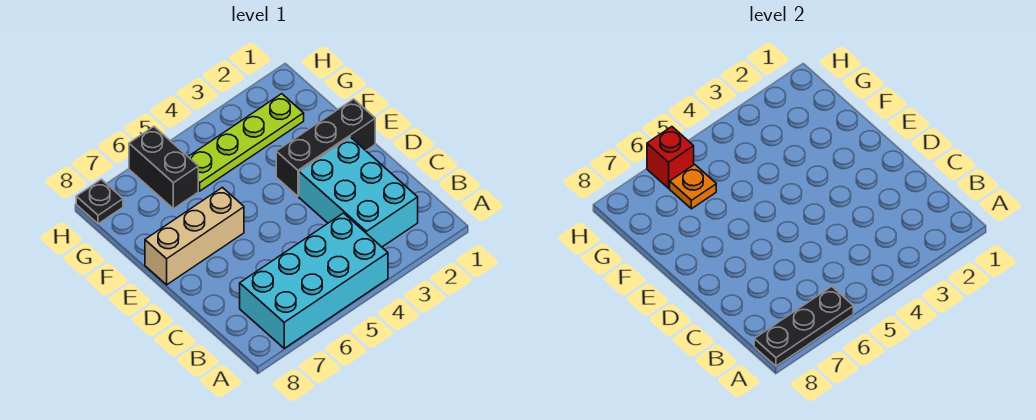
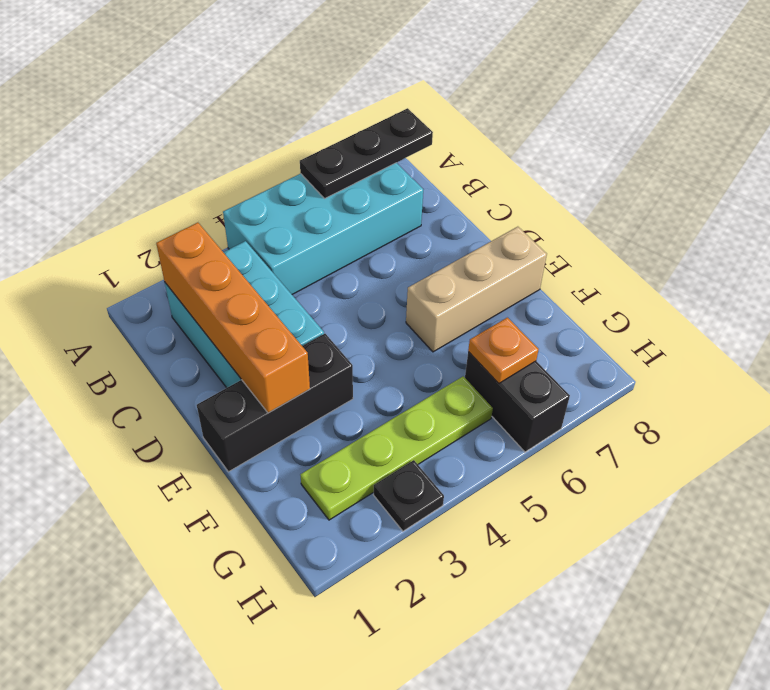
none -> orange brick B2:E2 level 2
red brick H6 level 2 -> none
black plate H8 level 1 -> black plate H3 level 1

